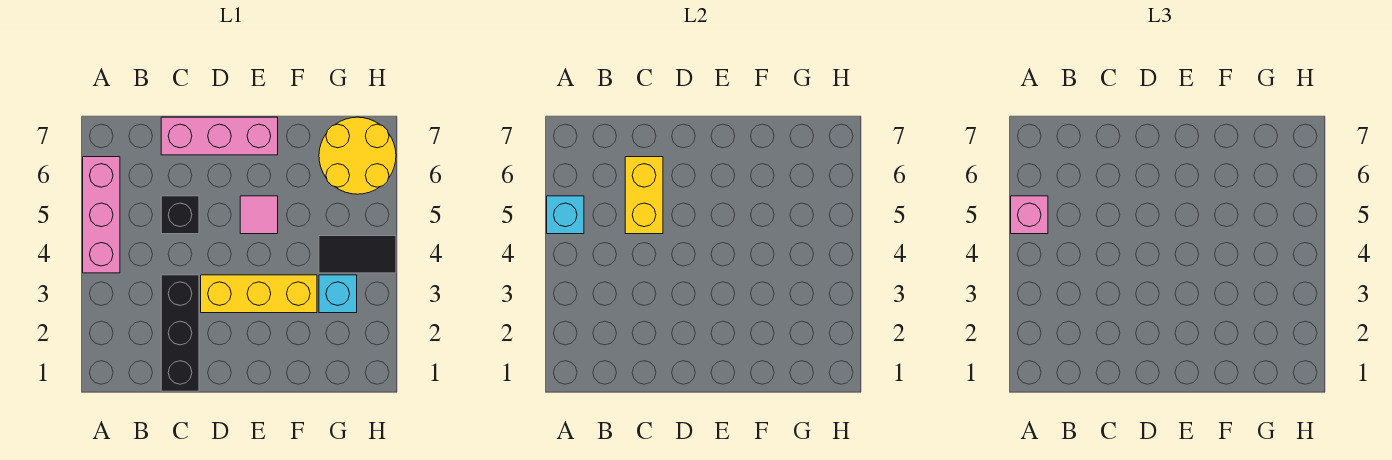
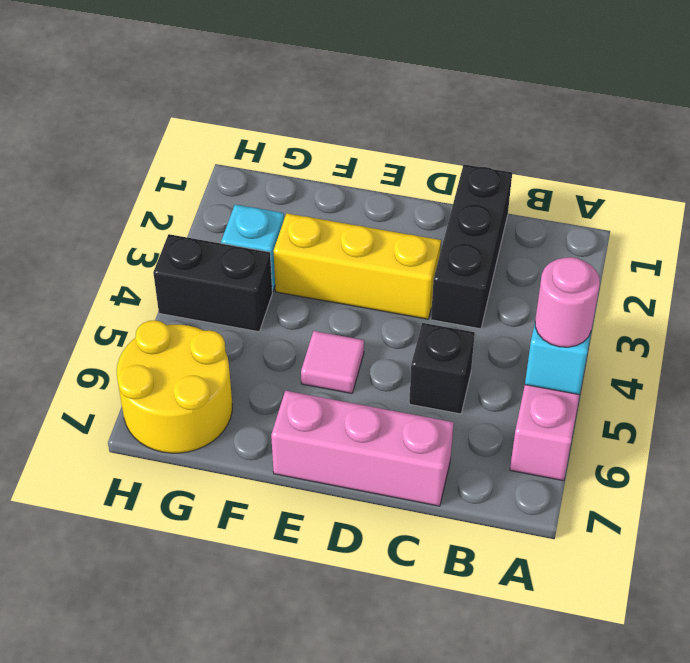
pink brick A5 level 3 -> pink round brick A5 level 3
yellow brick C5:C6 level 2 -> none
black tile G4:H4 level 1 -> black brick G4:H4 level 1

